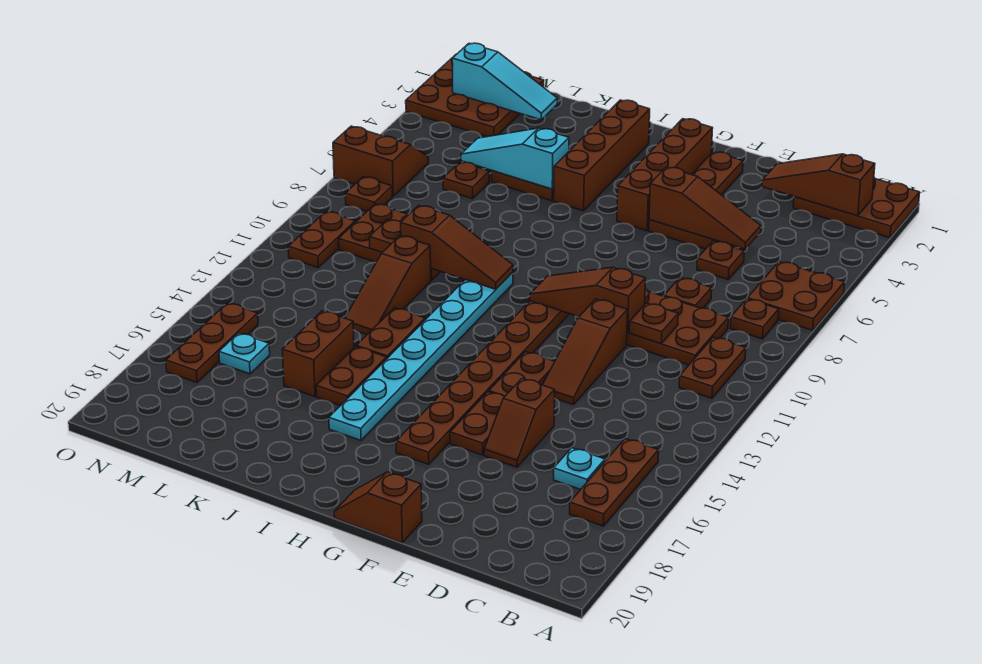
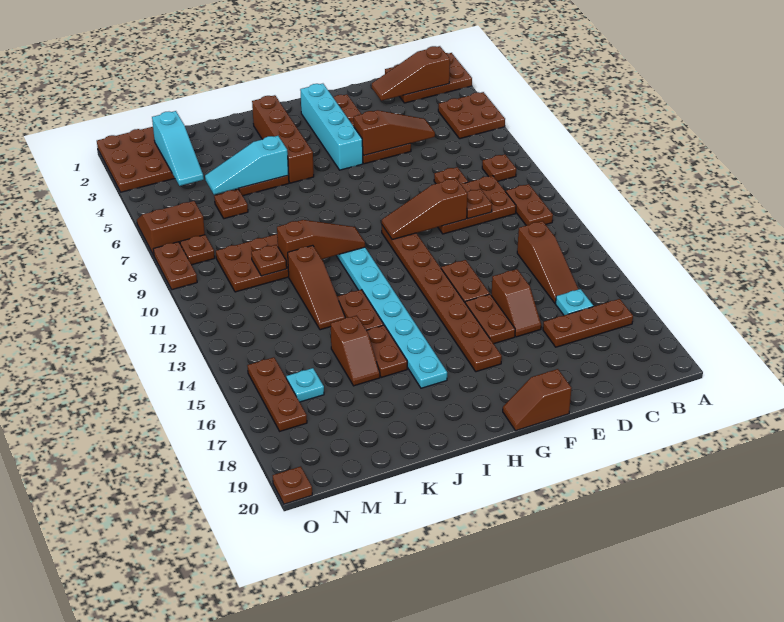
brown plate A6:B7 level 1 -> brown plate A4:B5 level 1
brown plate B15:B17 level 1 -> brown plate B17:D17 level 1
brown plate D6 level 1 -> brown plate O20 level 1
brown slope E11:E13 level 1 top 11 -> brown slope C13:C15 level 1 top 13
brown brick G2:G5 level 1 -> cyan brick G2:G5 level 1
brown brick K15:K16 level 1 -> brown slope K15:K16 level 1 top 15
cyan slope L2:N2 level 2 top N -> cyan slope M2:M4 level 2 top 2
brown plate N10:N11 level 1 -> brown plate O8:O9 level 1

